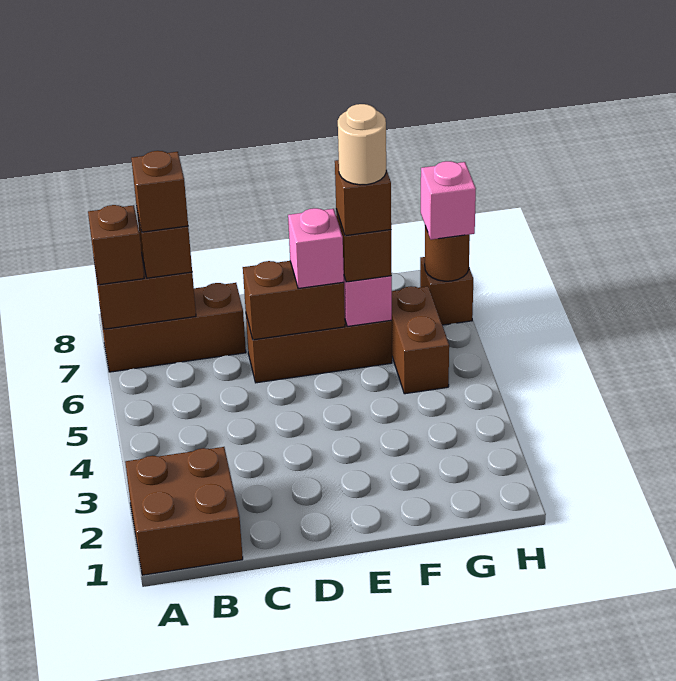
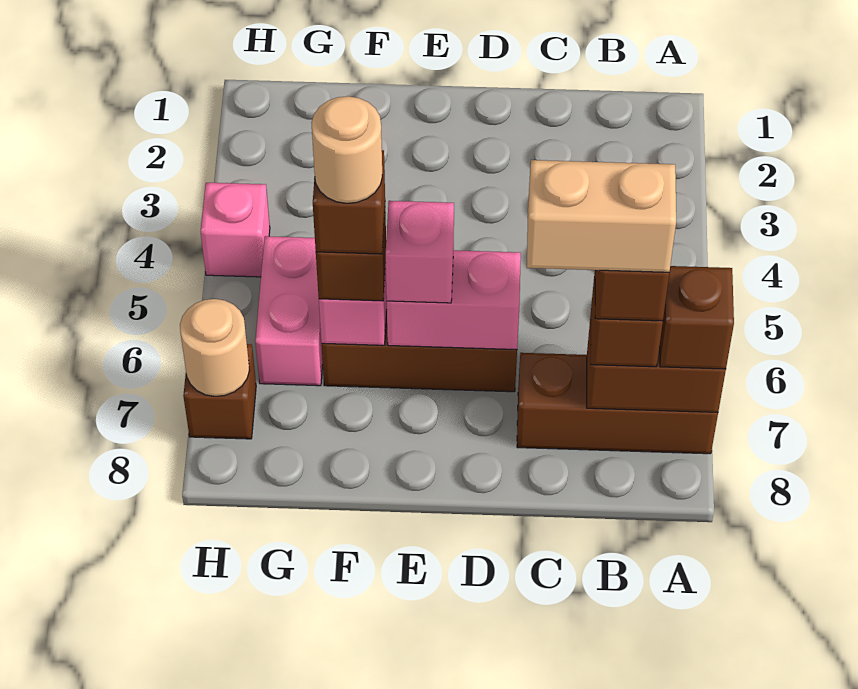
brown brick A1:B2 level 1 -> none
none -> tan brick B7:C7 level 5
brown brick D6:E6 level 2 -> pink brick D6:E6 level 2
brown brick G5:G6 level 1 -> pink brick G5:G6 level 1
brown round brick H7 level 2 -> tan round brick H7 level 2
pink brick H7 level 3 -> pink brick H4 level 1

